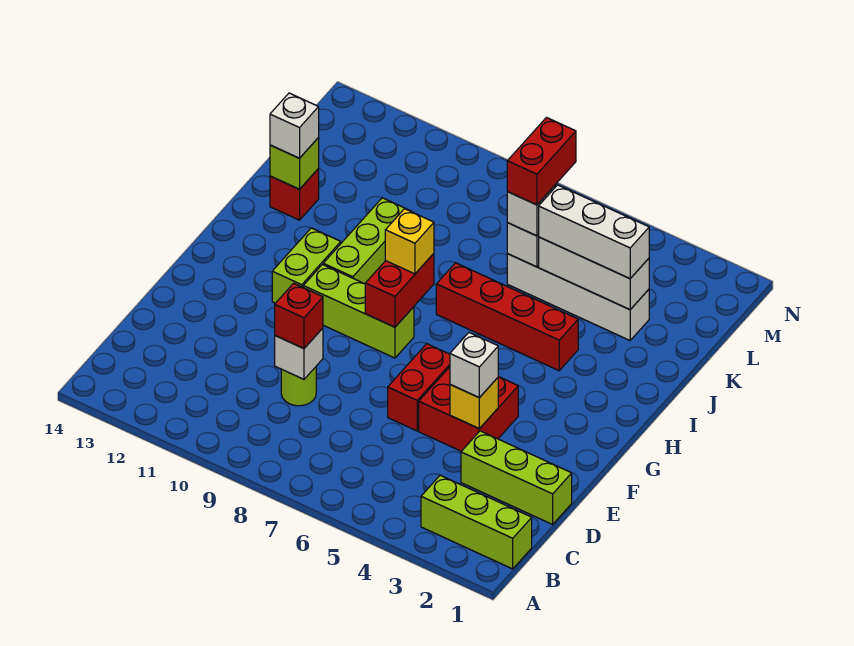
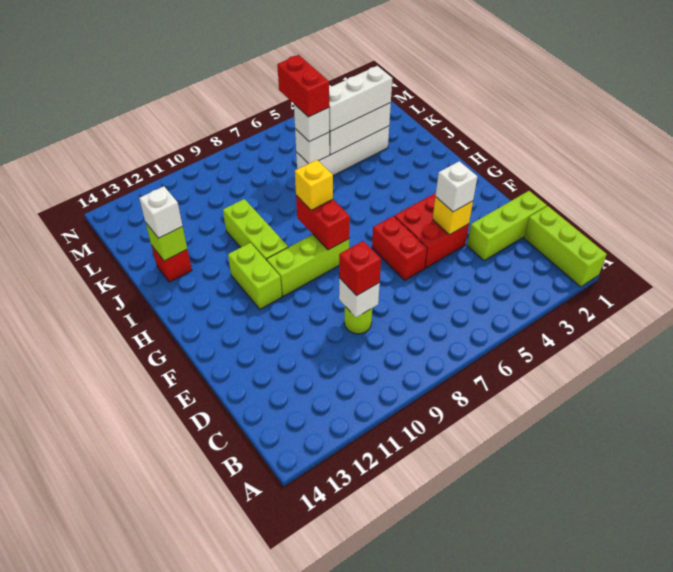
lime brick B1:B3 level 1 -> lime brick A1:C1 level 1
red brick I4:I7 level 1 -> none

